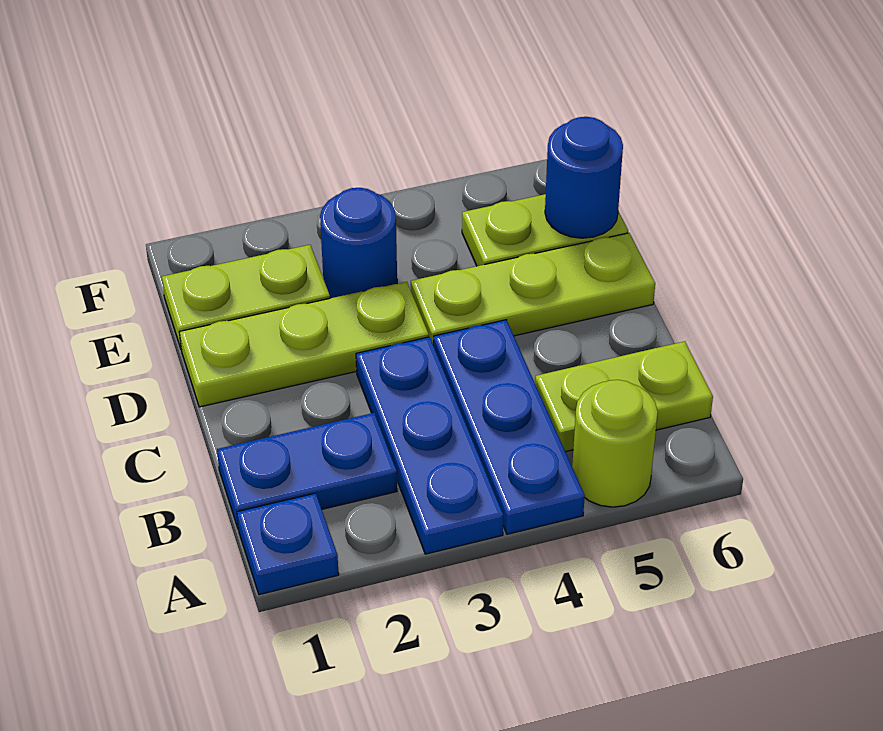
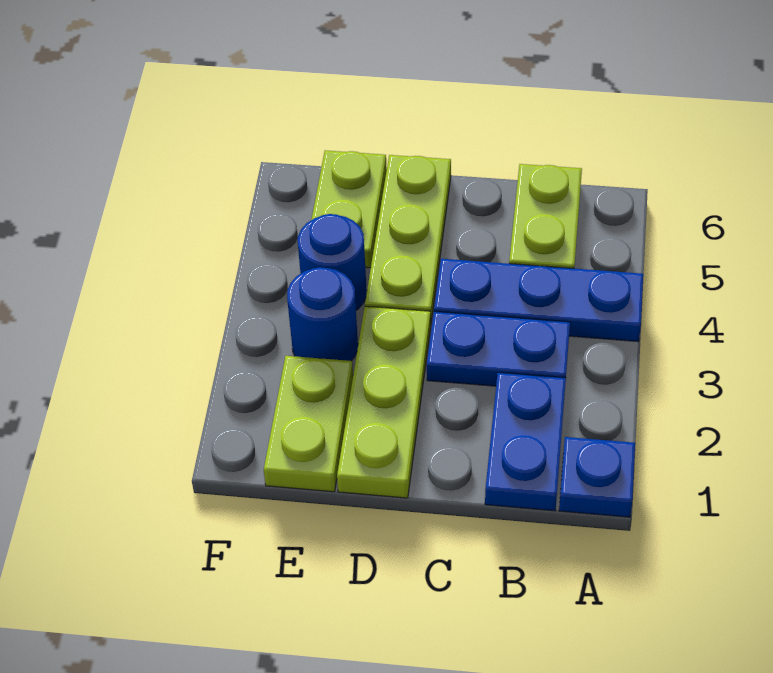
blue plate A3:C3 level 1 -> blue plate B3:C3 level 1
lime round brick A5 level 1 -> none
blue round brick E6 level 2 -> blue round brick E4 level 1

